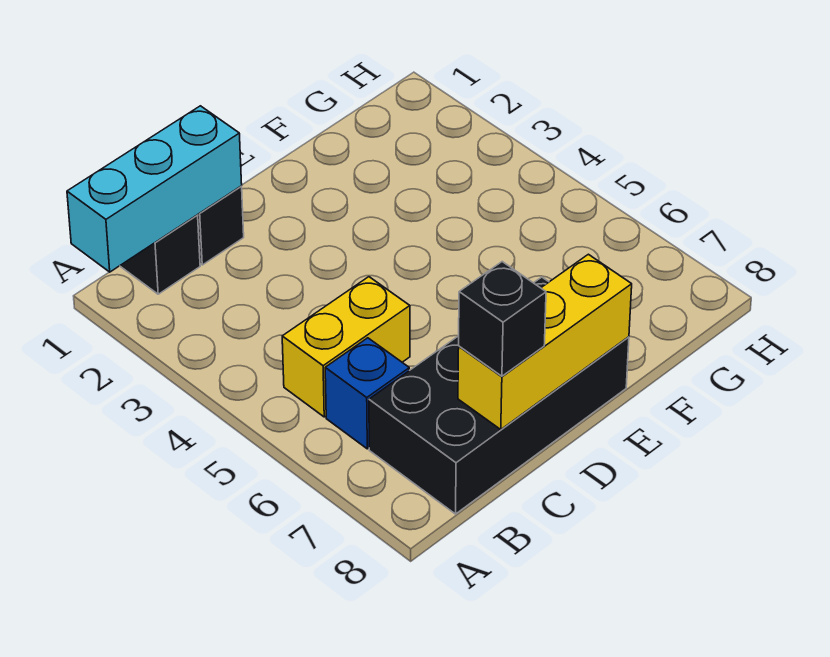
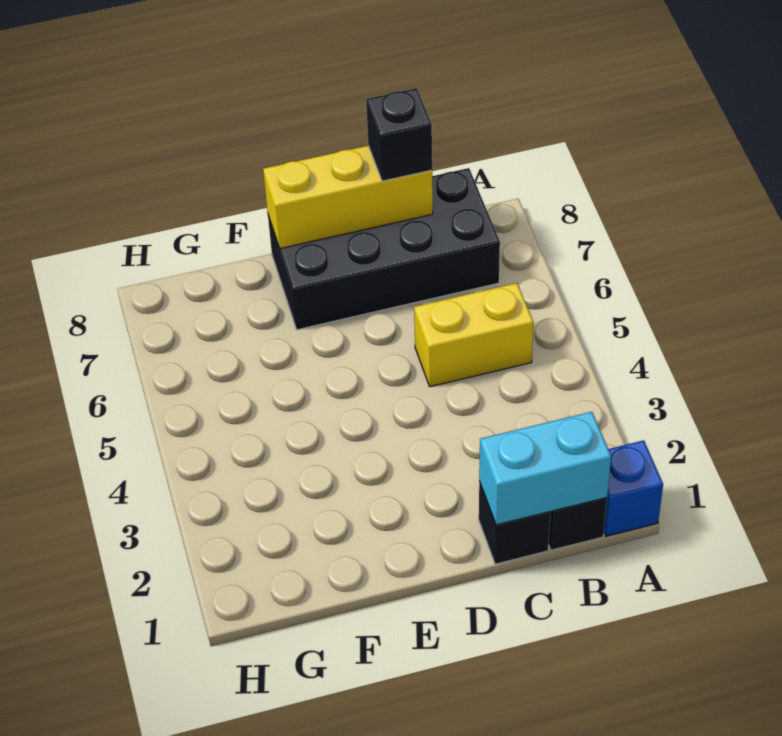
cyan brick A1:C1 level 2 -> cyan brick B1:C1 level 2
blue brick B6 level 1 -> blue brick A1 level 1

